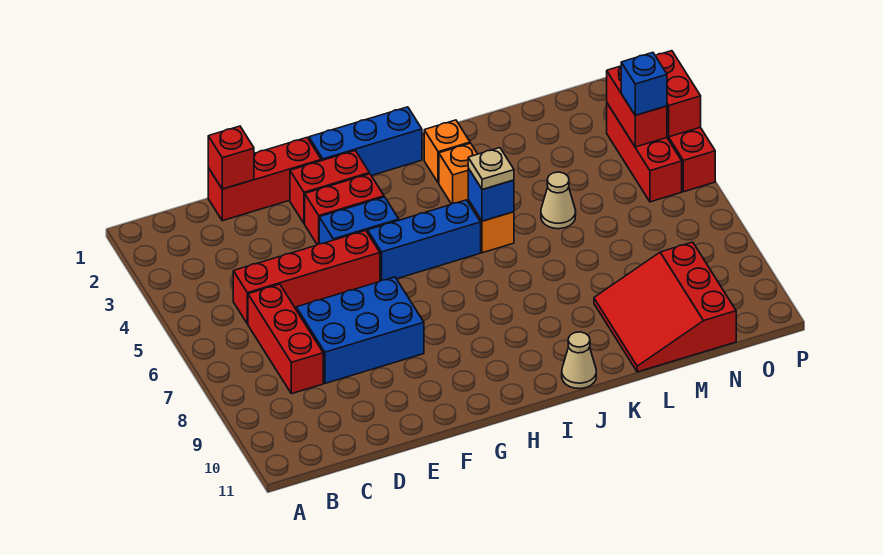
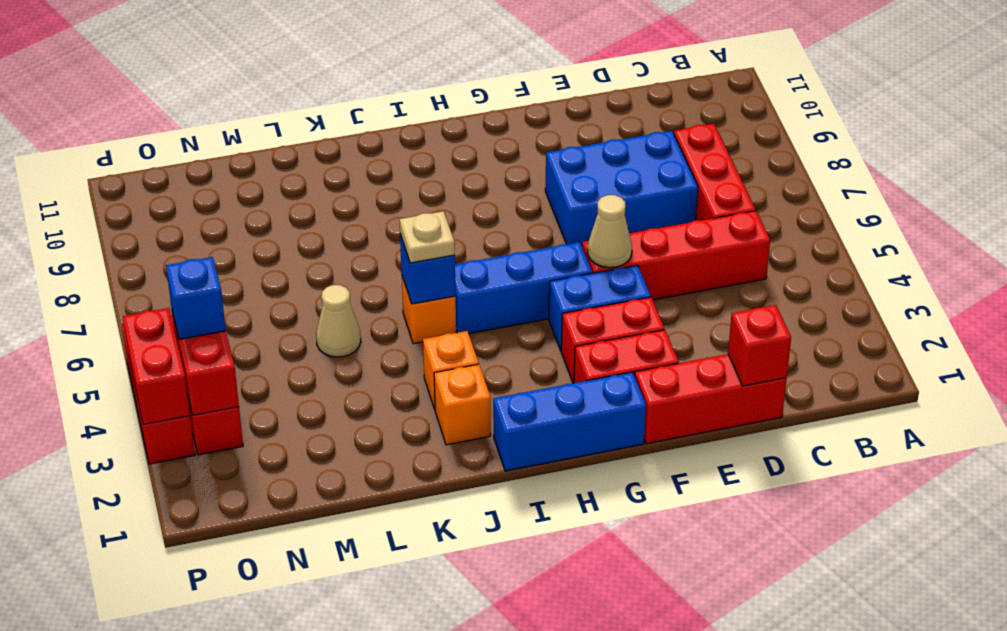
tan cone J11 level 1 -> tan cone F5 level 2
red slope L9:N11 level 1 top N -> none

